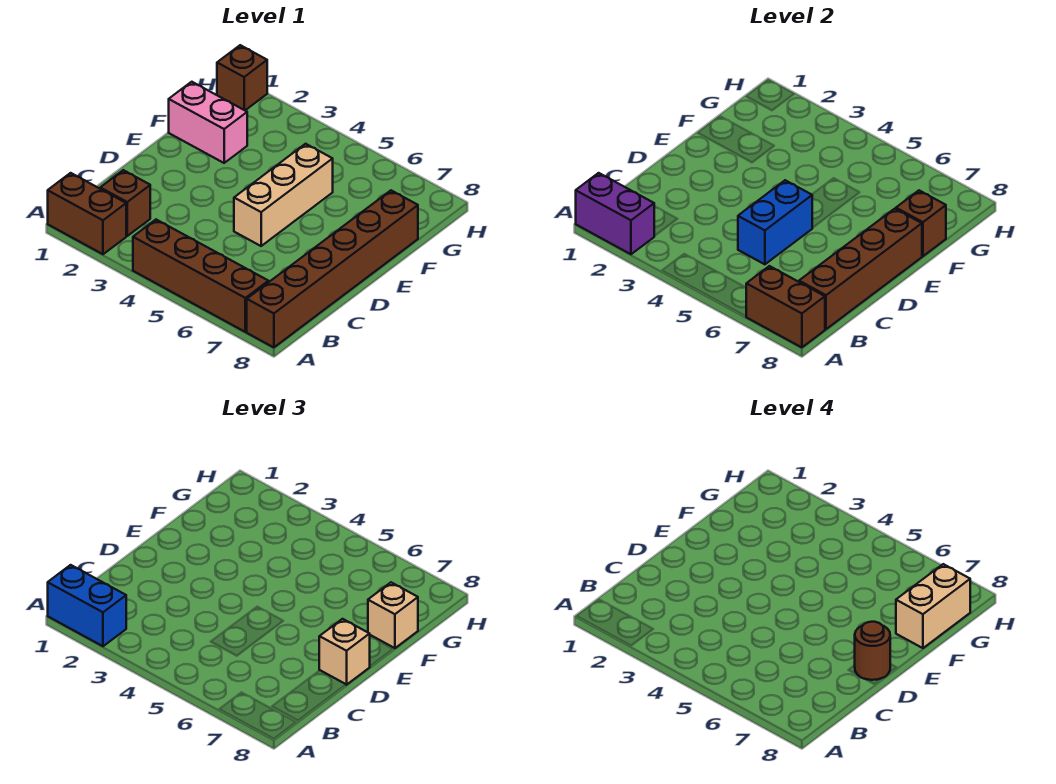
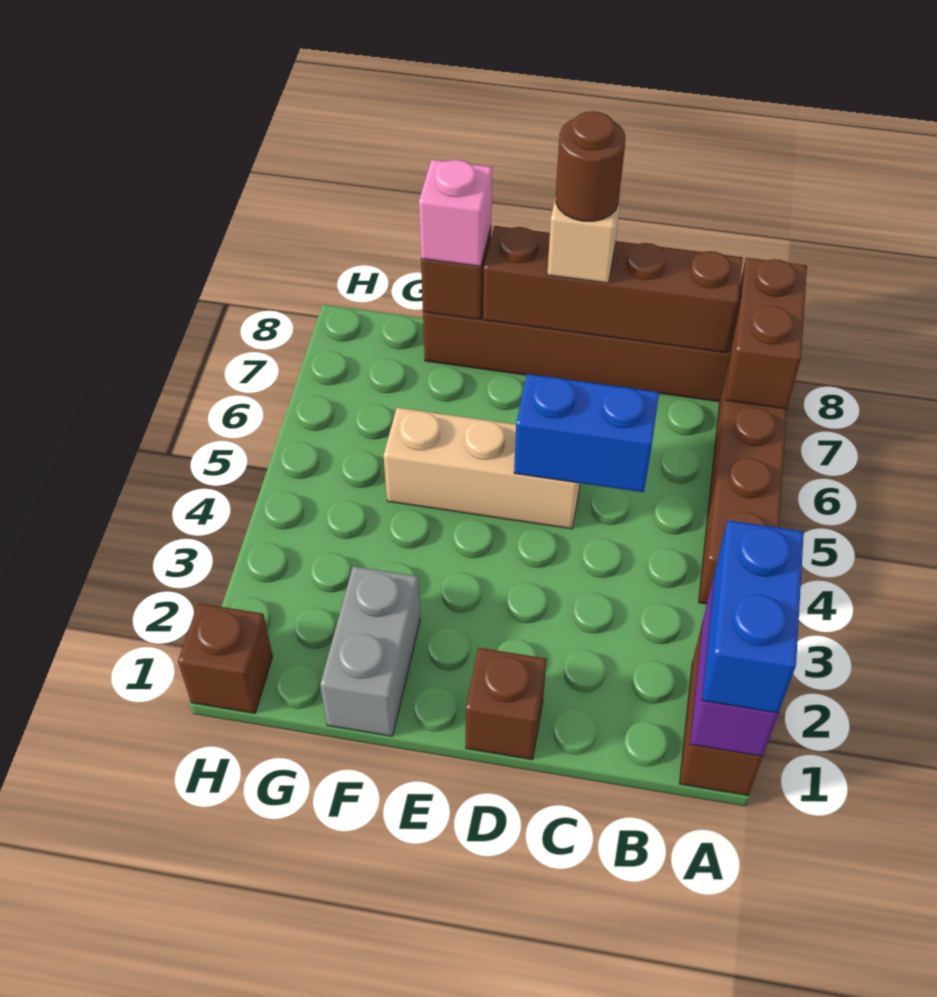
brown brick B2 level 1 -> brown brick D1 level 1
pink brick F1:F2 level 1 -> grey brick F1:F2 level 1
tan brick F8 level 3 -> pink brick F8 level 3
tan brick F8:G8 level 4 -> none

